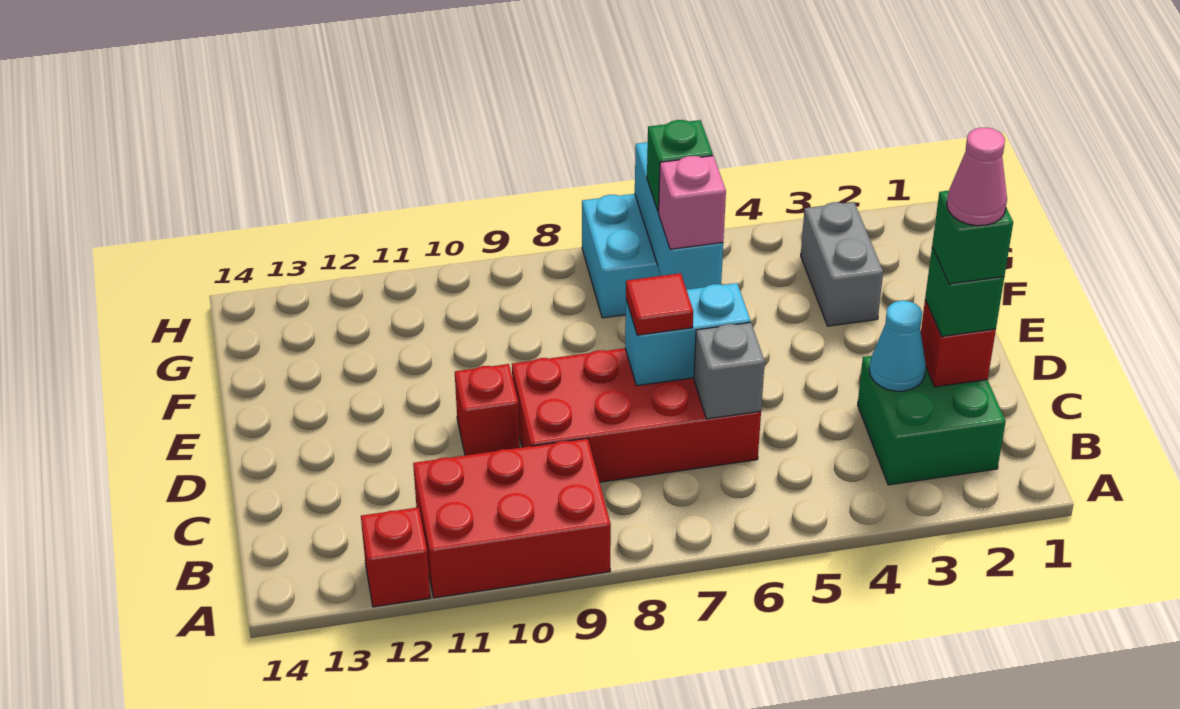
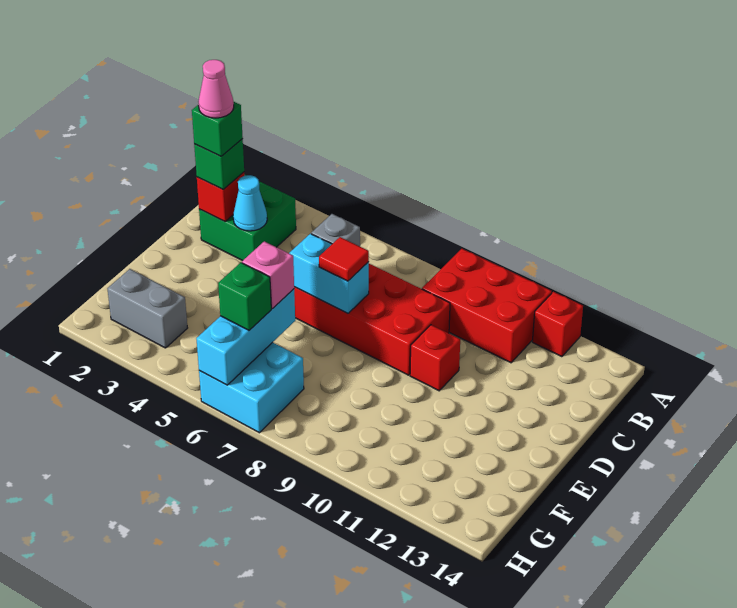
grey brick F3:G3 level 1 -> grey brick G2:G3 level 1

